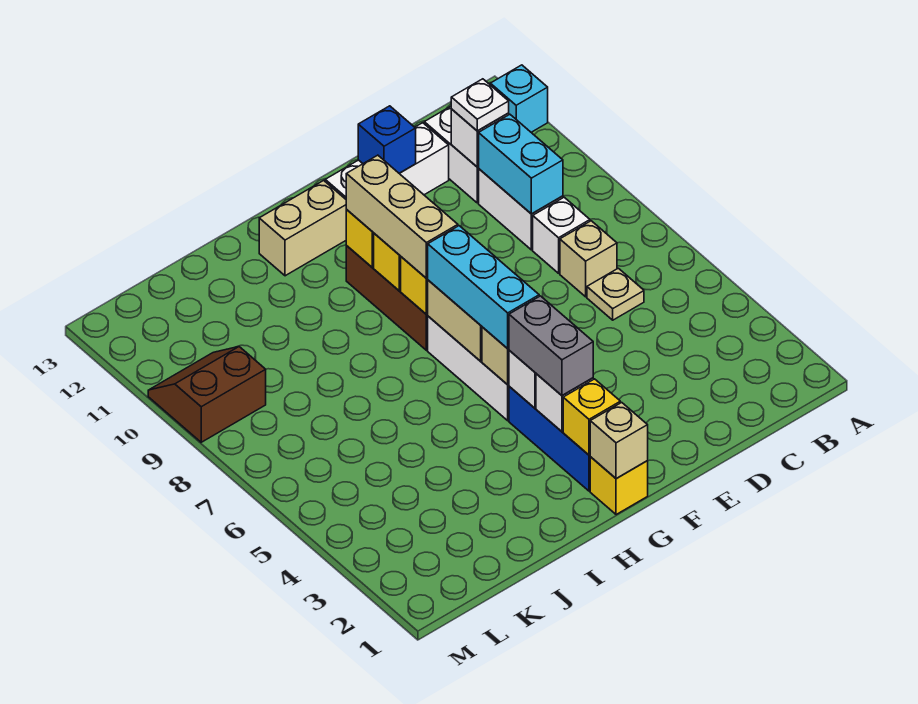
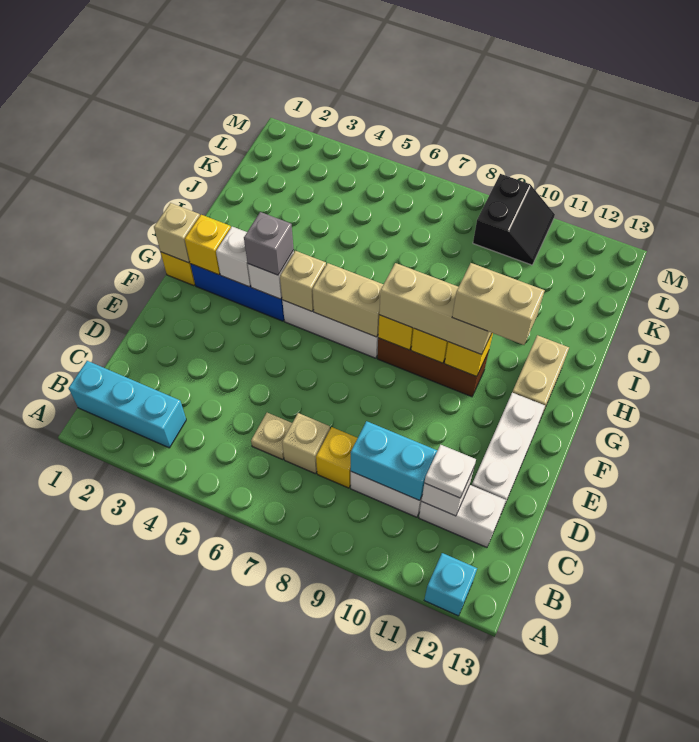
white brick C8 level 1 -> yellow brick C8 level 1
blue brick E12 level 2 -> none
grey brick G3:G4 level 3 -> grey brick G4 level 3
cyan brick G5:G7 level 3 -> cyan brick B1:B3 level 1
none -> tan brick G10:G11 level 4
brown slope L9:M10 level 1 top 9 -> black slope L9:M10 level 1 top 9

